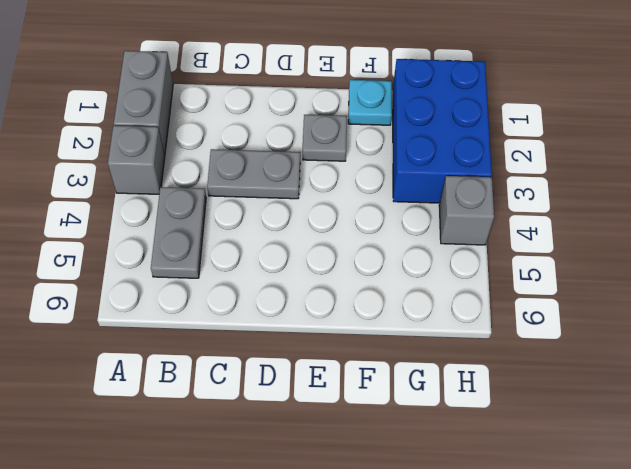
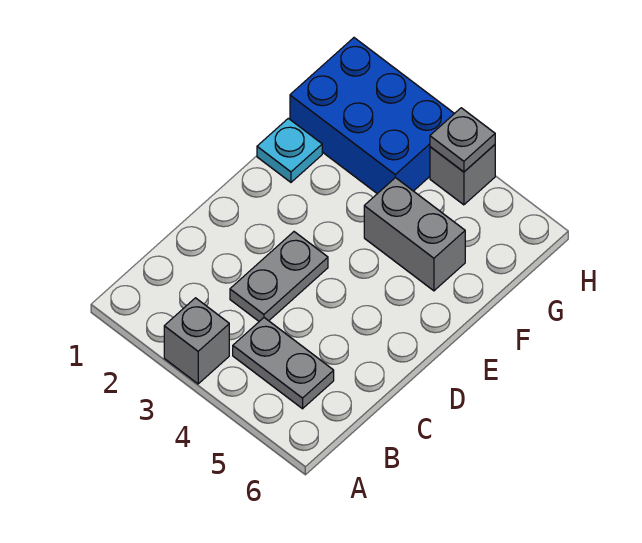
grey brick A1:A2 level 1 -> grey brick F4:F5 level 1
grey plate E2 level 1 -> grey plate H4 level 2

